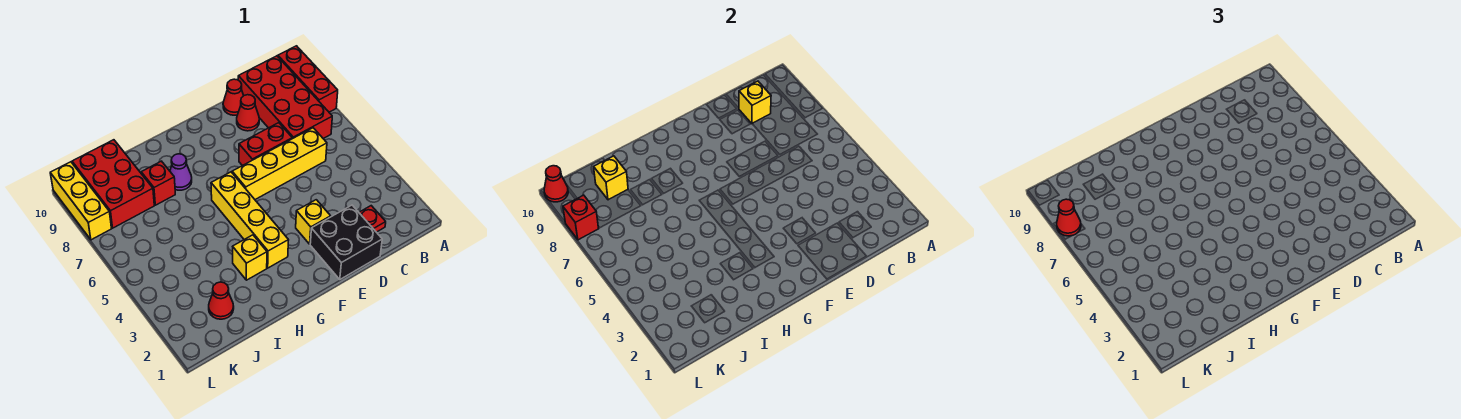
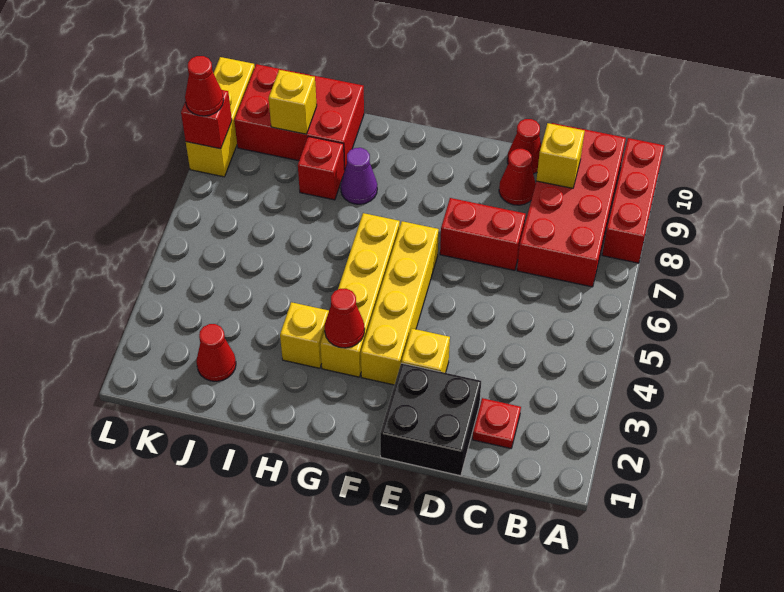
yellow brick C6:F6 level 1 -> yellow brick F3:F6 level 1
red brick J8:K10 level 1 -> red brick I9:K10 level 1
red cone L10 level 2 -> red cone G3 level 2

